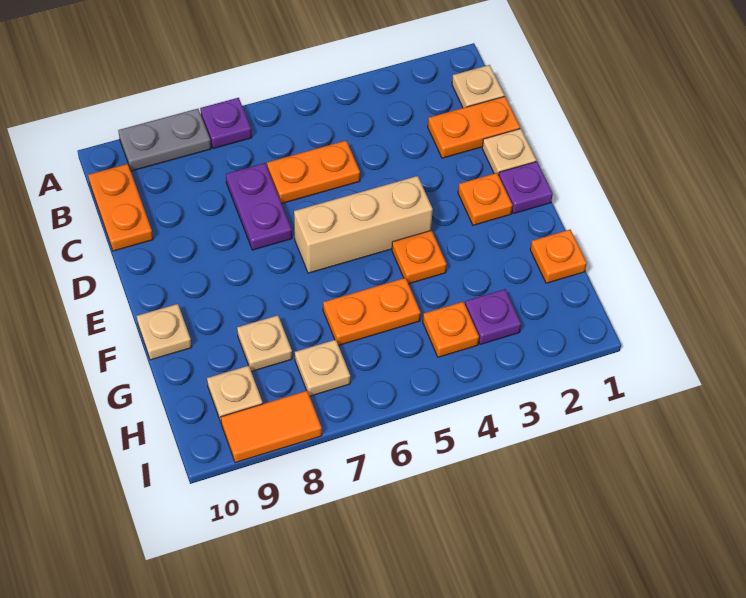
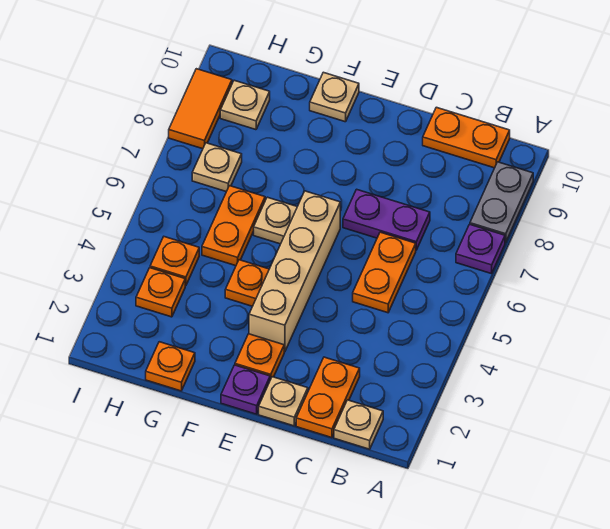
tan brick E4:E6 level 1 -> tan brick E3:E6 level 1
tan plate G8 level 1 -> tan plate F6 level 1
purple plate H3 level 1 -> orange plate H3 level 1

